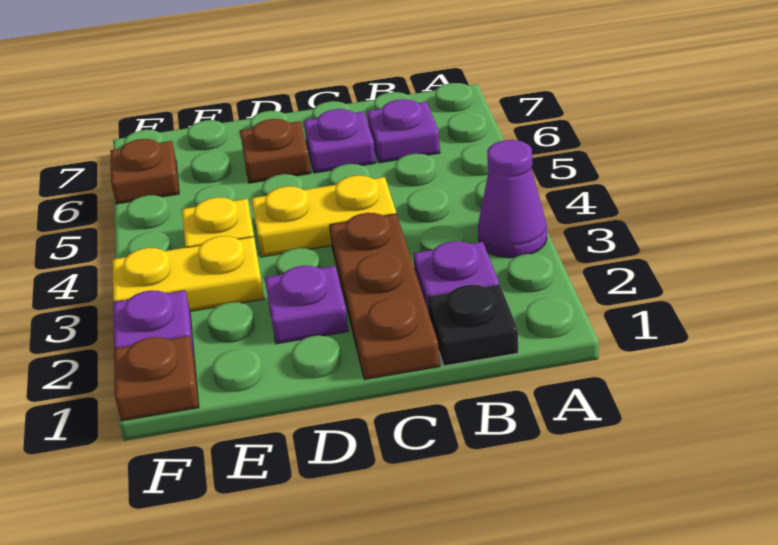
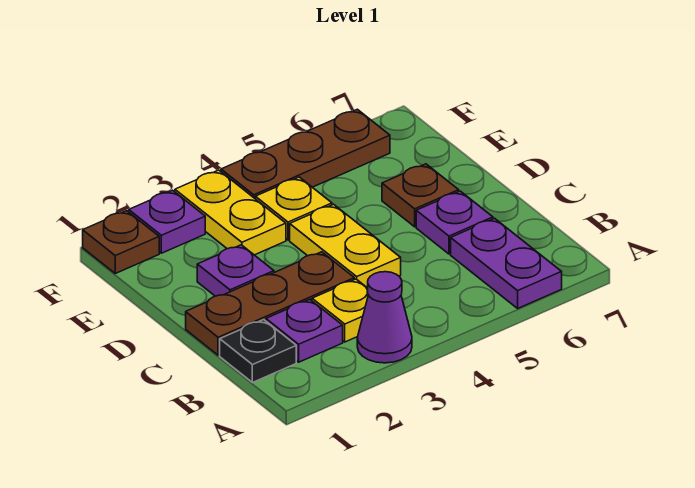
none -> yellow plate B3 level 1
purple plate B6 level 1 -> purple plate A6:B6 level 1
brown plate F6 level 1 -> brown plate F4:F6 level 1

